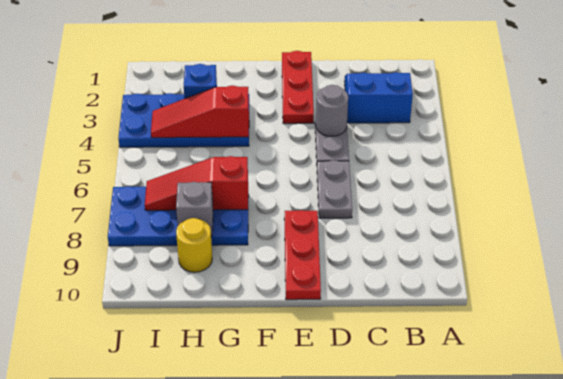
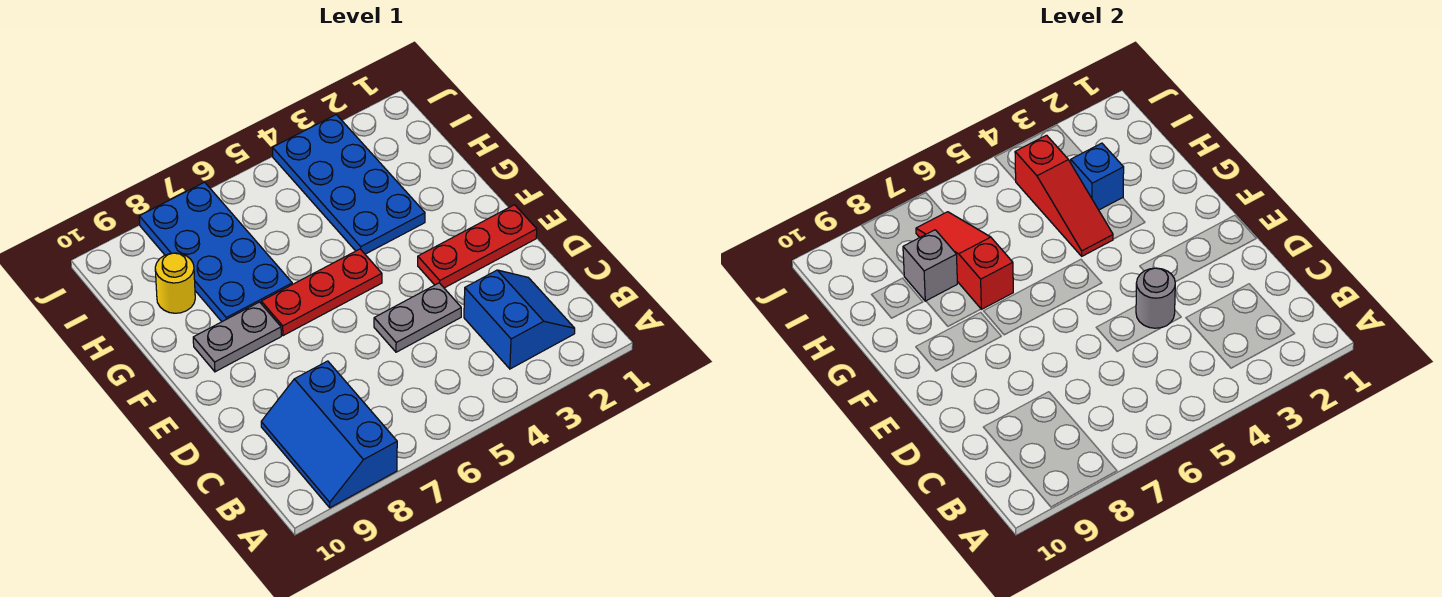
none -> blue slope A8:C9 level 1 top 8
grey plate D6:D7 level 1 -> grey plate F8:F9 level 1
red plate E8:E10 level 1 -> red plate F5:F7 level 1
red slope G4:I4 level 2 top G -> red slope G4:I4 level 2 top I

